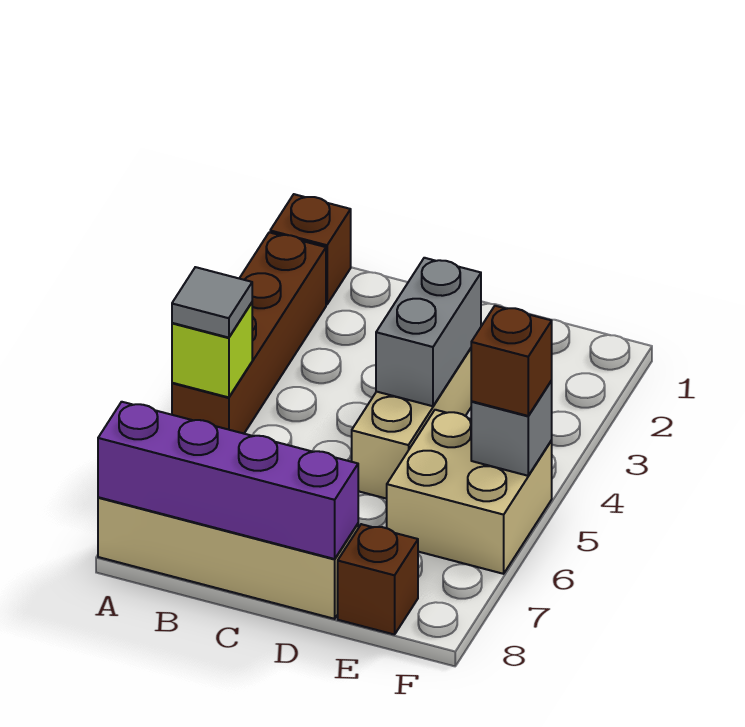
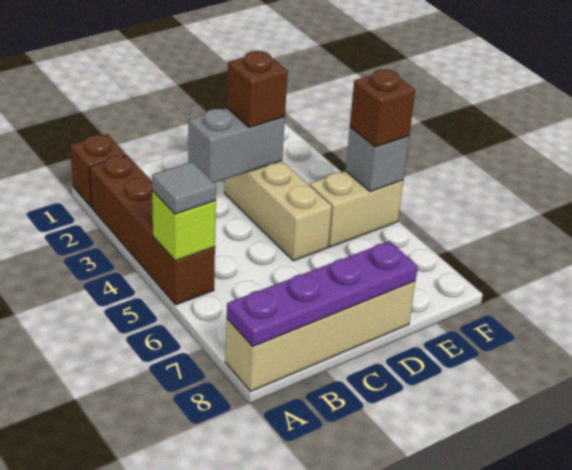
purple brick A8:D8 level 2 -> purple plate A8:D8 level 2
grey brick D3:D4 level 2 -> grey brick C3:D3 level 2
tan brick E5:F6 level 1 -> tan brick E5:F5 level 1
brown brick E8 level 1 -> brown brick D3 level 3

